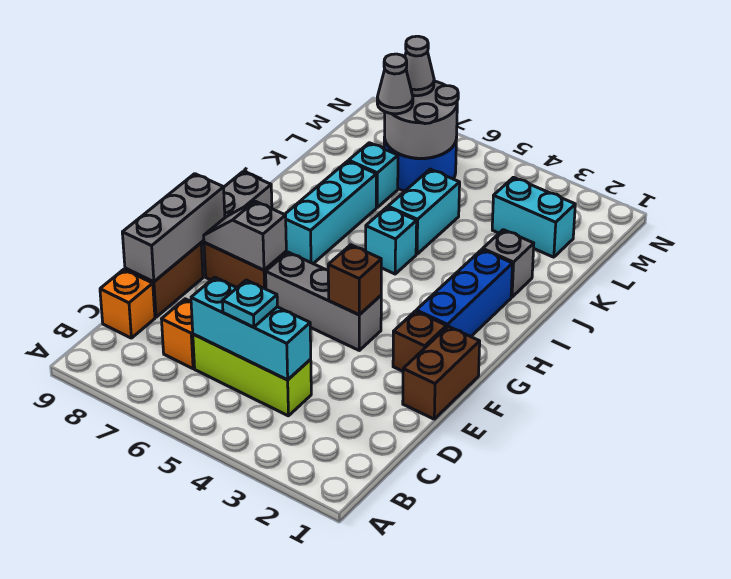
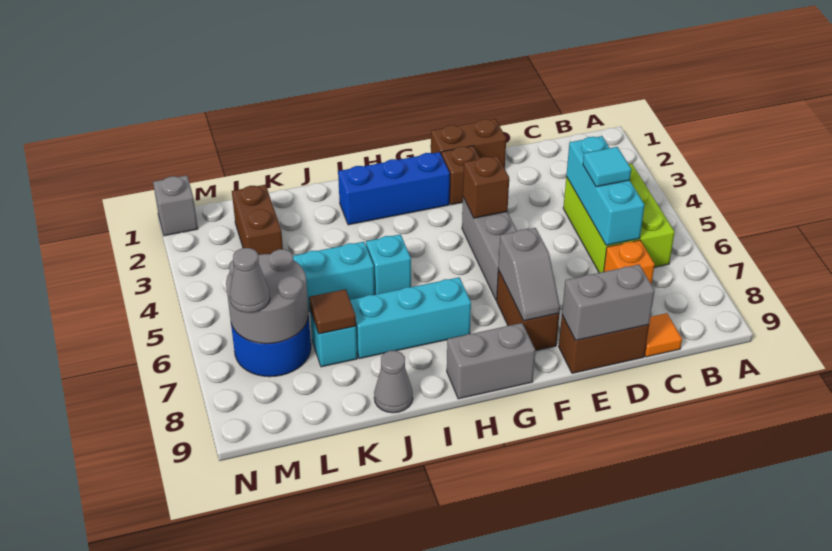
lime brick C4:C6 level 1 -> lime brick B4:C6 level 1
cyan plate C5 level 3 -> cyan tile C5 level 3
orange brick C9 level 1 -> orange tile C9 level 1
grey brick D9:F9 level 2 -> grey brick D9:E9 level 2
grey brick J2 level 1 -> grey brick N1 level 1
none -> brown tile K7 level 2
cyan brick L2:L3 level 1 -> brown brick L2:L3 level 1
grey cone L7 level 3 -> grey cone J9 level 1

